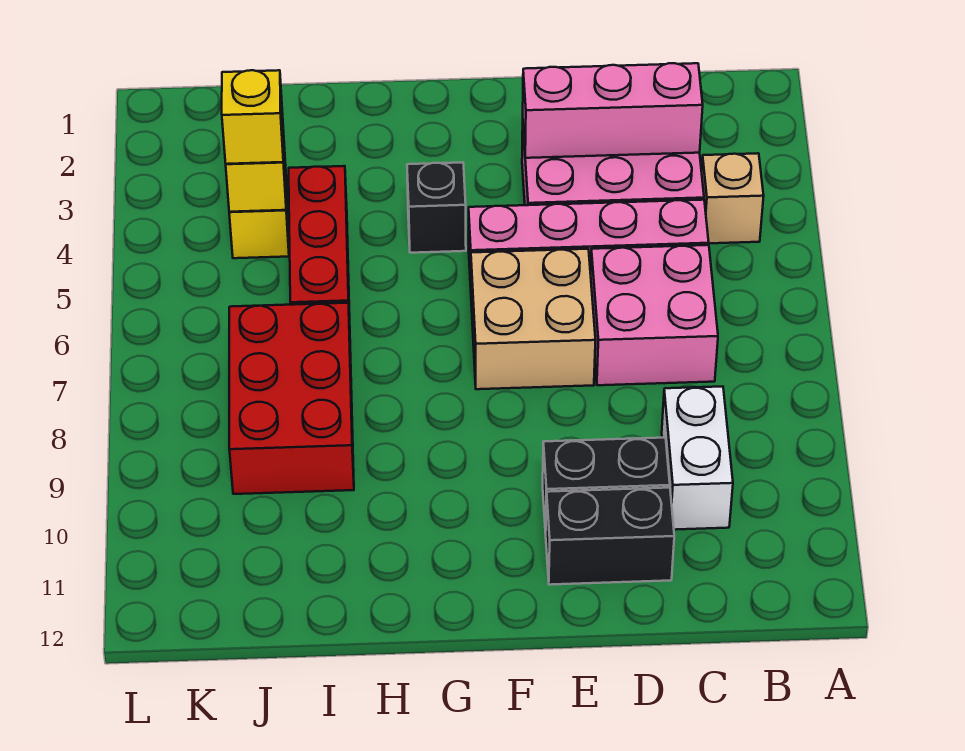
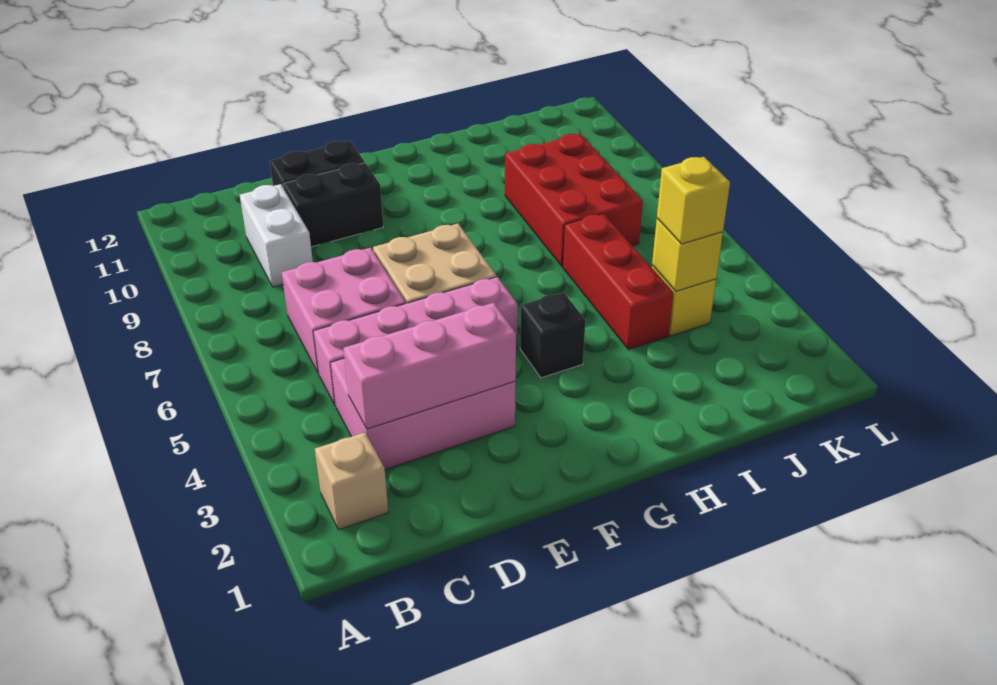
tan brick B4 level 1 -> tan brick B2 level 1

